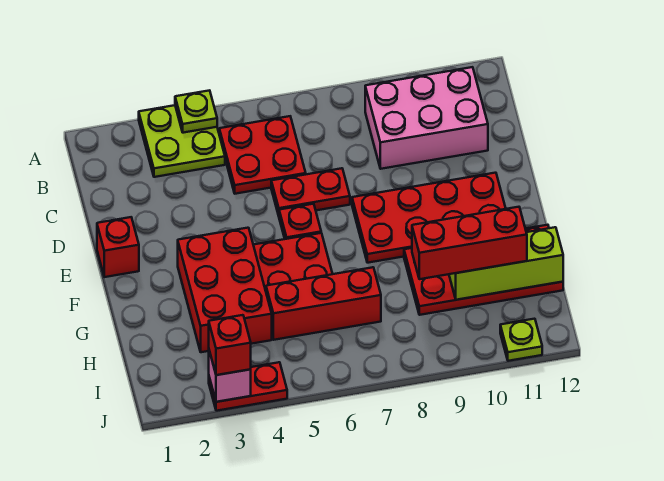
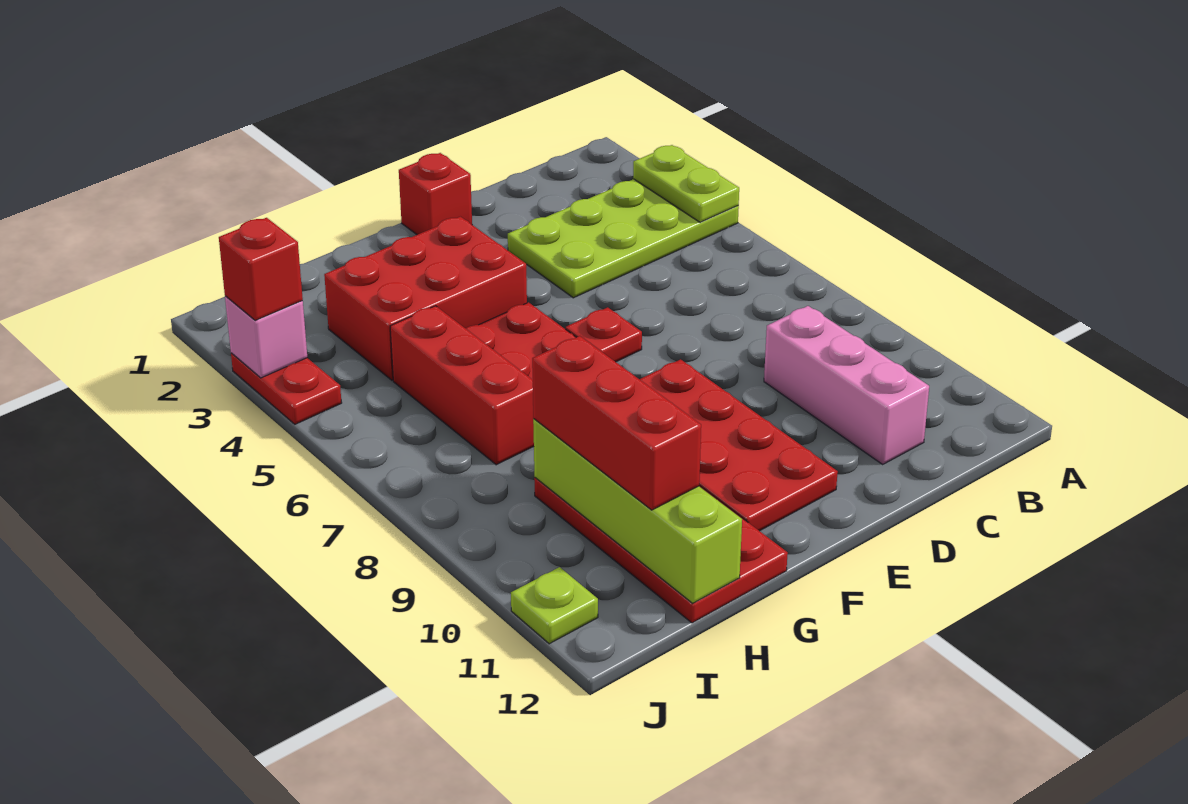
lime plate A3:B4 level 1 -> lime plate A3:D4 level 1
lime plate A4 level 2 -> lime plate A3:A4 level 2
red plate B5:C6 level 1 -> none
pink brick B9:C11 level 1 -> pink brick C9:C11 level 1
red plate D6:D7 level 1 -> none
lime brick H10:H12 level 2 -> lime brick H9:H12 level 2

